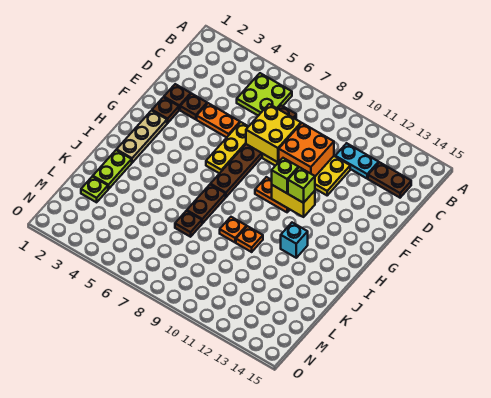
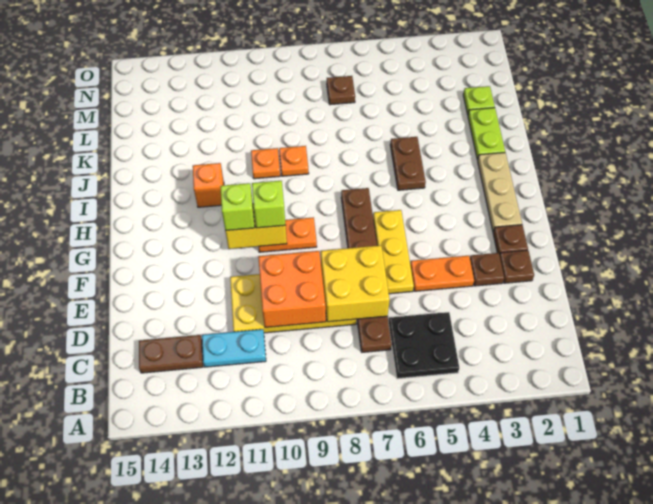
lime plate B5:C6 level 1 -> black plate B5:C6 level 1
brown plate I7:J7 level 1 -> brown plate I5:J5 level 1
cyan brick I12 level 1 -> orange brick I12 level 1
brown plate K7 level 1 -> brown plate M7 level 1

